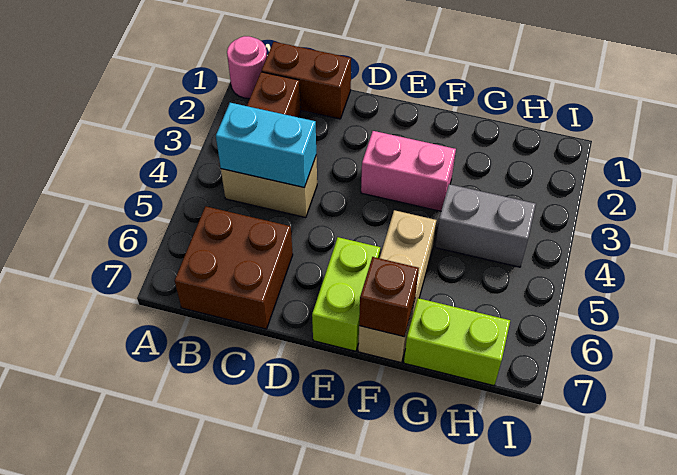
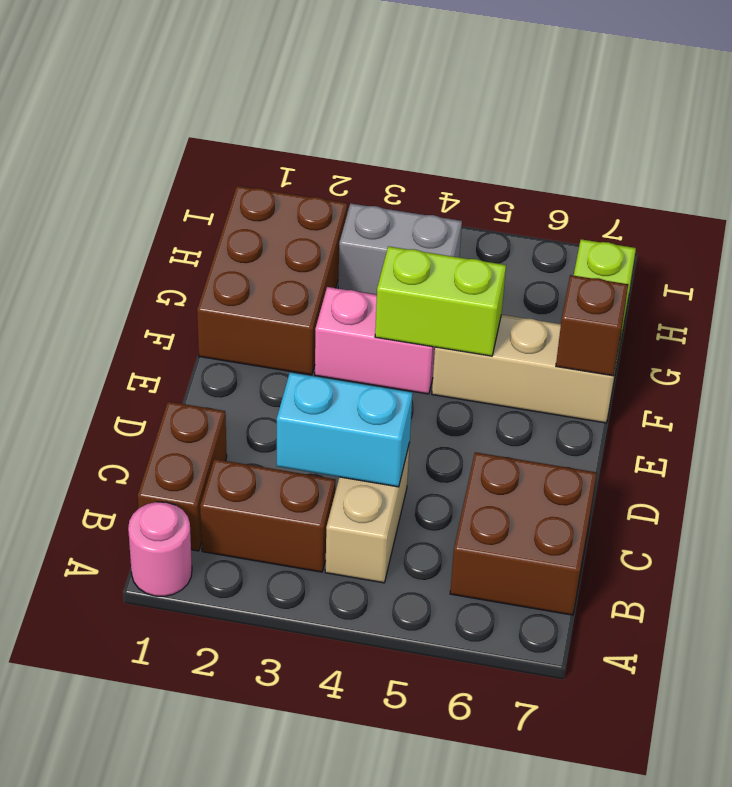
cyan brick B4:C4 level 2 -> cyan brick C3:C4 level 2
pink brick E3:F3 level 1 -> pink brick F3:F4 level 1
lime brick E6:E7 level 1 -> lime brick F4:F5 level 2
none -> brown brick F1:H2 level 1
grey brick G4:H4 level 1 -> grey brick H3:H4 level 1

